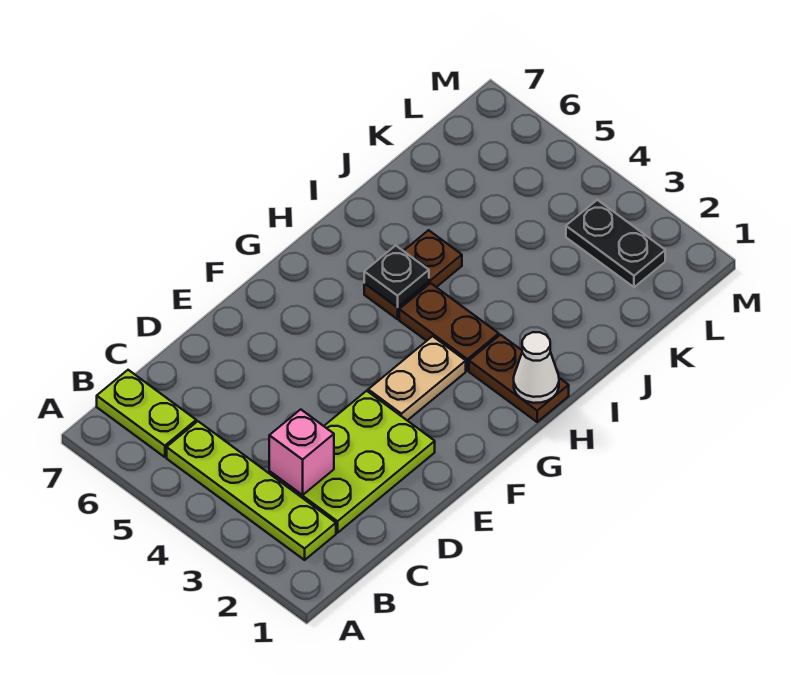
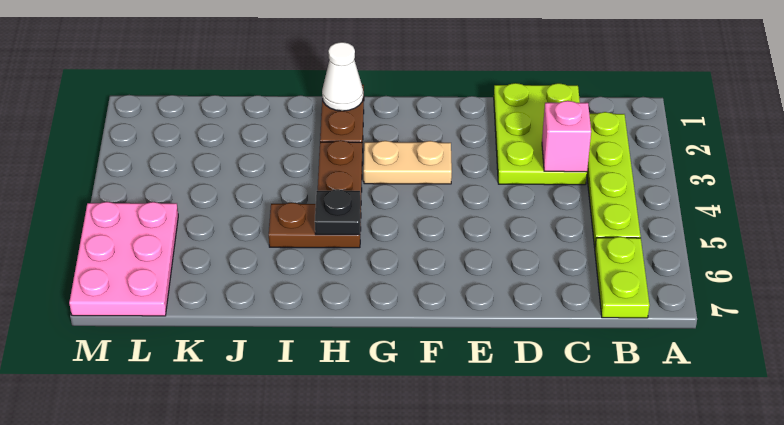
lime plate C2:E3 level 1 -> lime plate C1:D3 level 1
black plate L2:L3 level 1 -> none
none -> pink plate L5:M7 level 1

